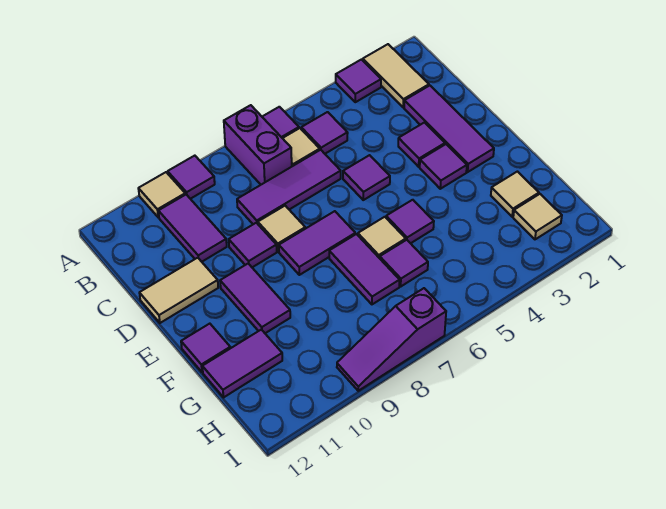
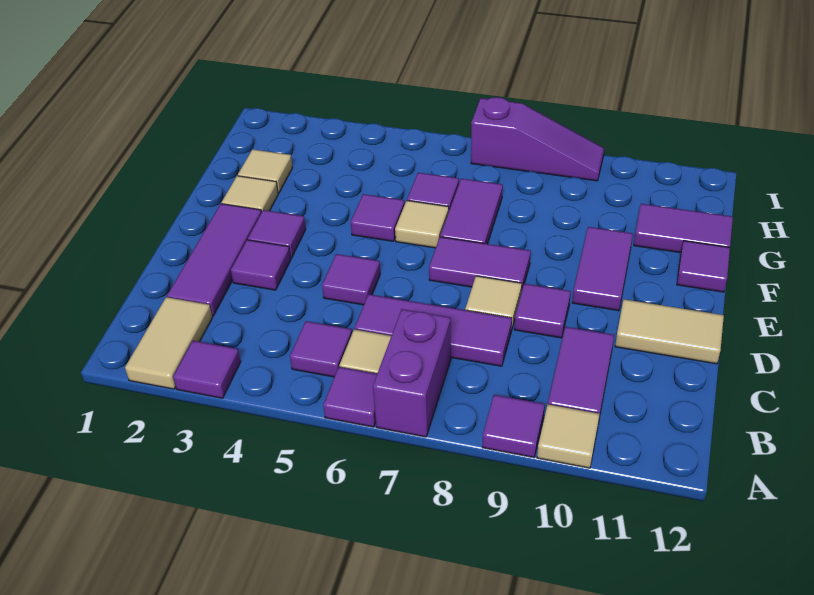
tan tile H2 level 1 -> tan tile F2 level 1

